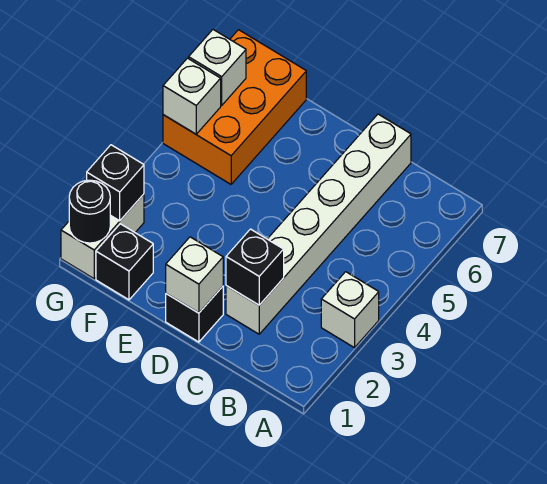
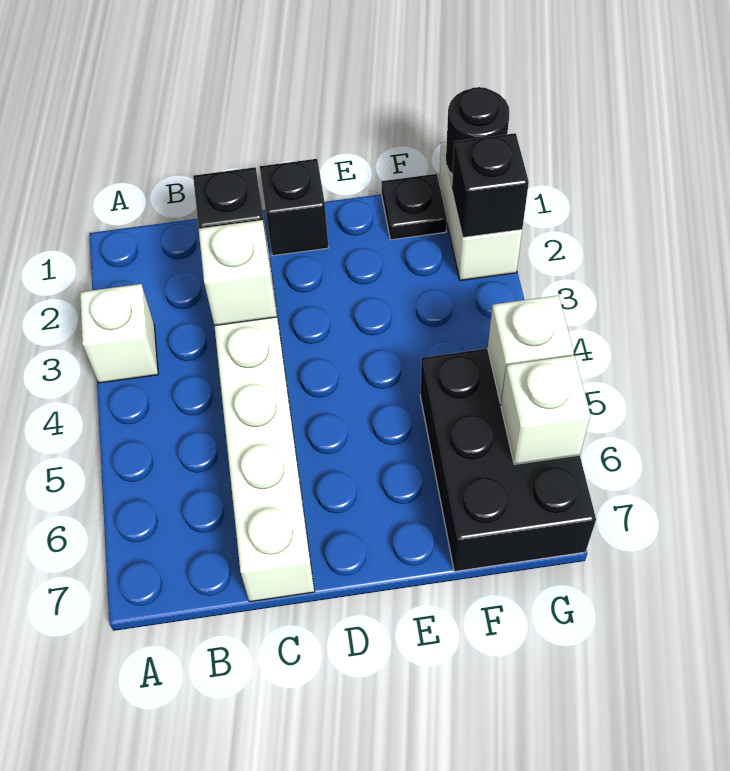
white brick D1 level 2 -> white brick C3 level 2
black brick F1 level 1 -> black plate F1 level 1
orange brick F5:G7 level 1 -> black brick F5:G7 level 1

